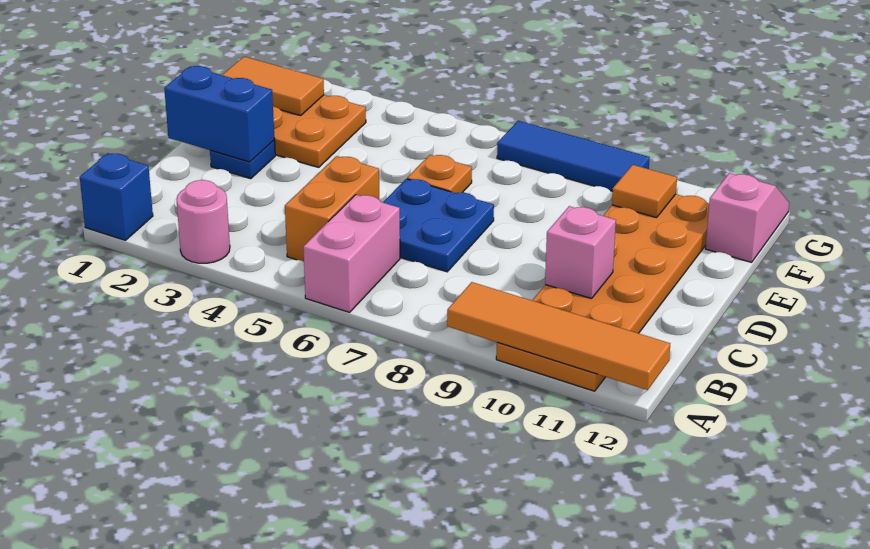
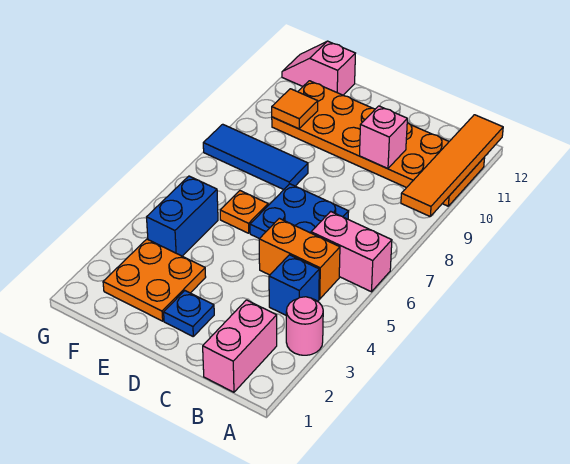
blue brick A1 level 1 -> blue brick B4 level 1
none -> pink brick B1:B2 level 1
blue brick D1:D2 level 2 -> blue brick F4:F5 level 1
orange tile F1:F2 level 2 -> none
blue tile G7:G9 level 1 -> blue tile E8:G8 level 1

